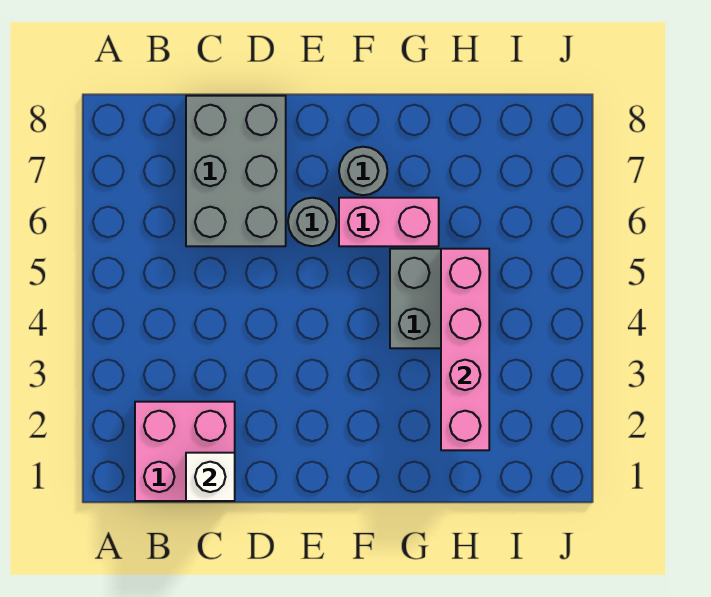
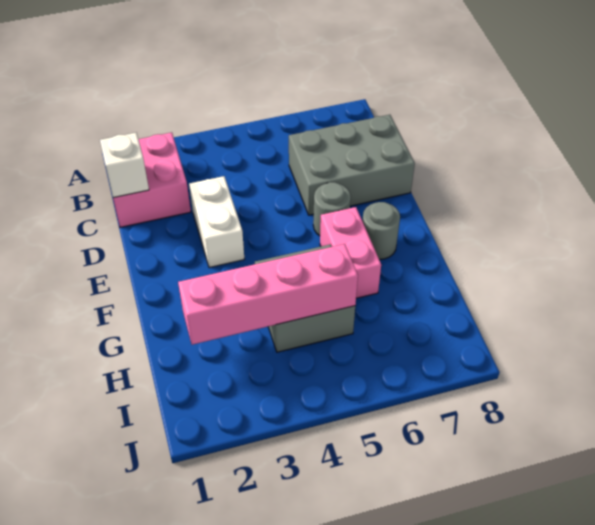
none -> white brick D3:E3 level 1

